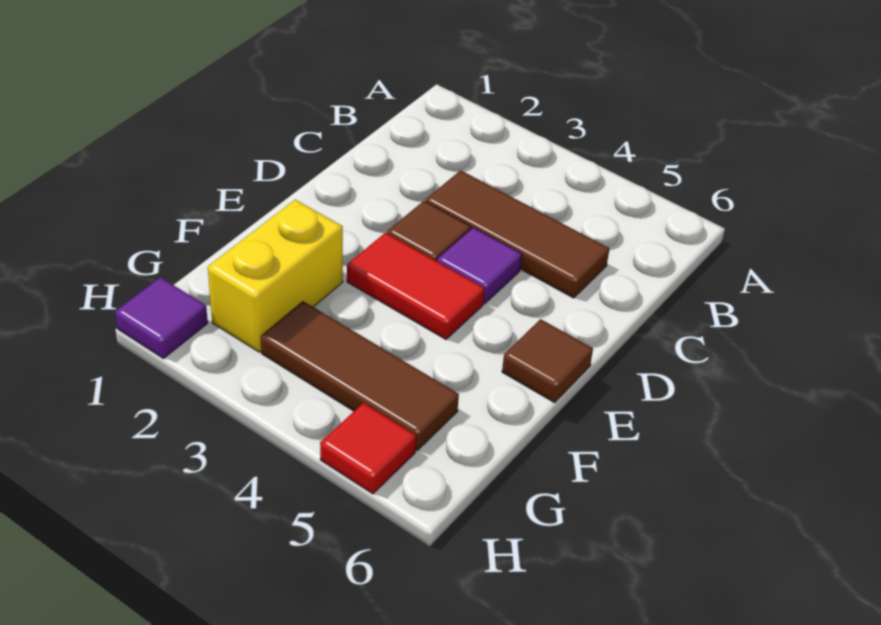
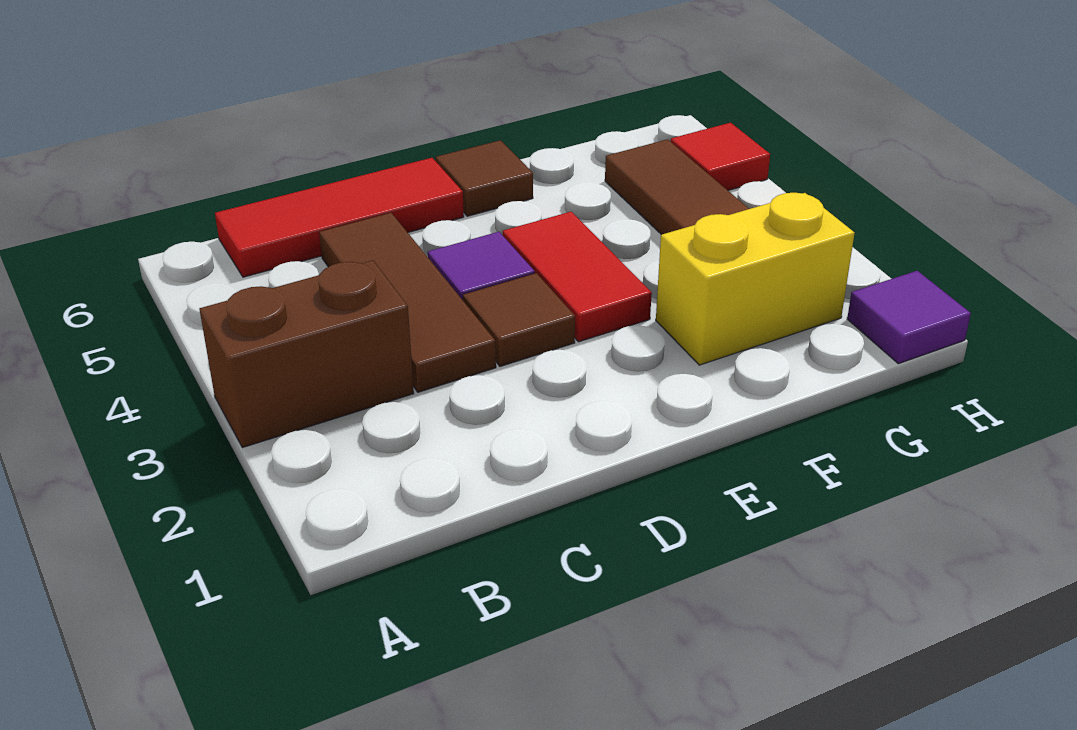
none -> brown brick A3:B3 level 1
none -> red tile B6:D6 level 1

